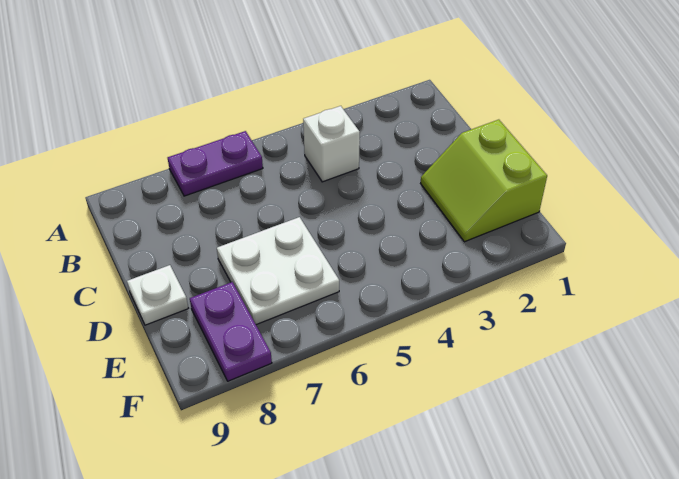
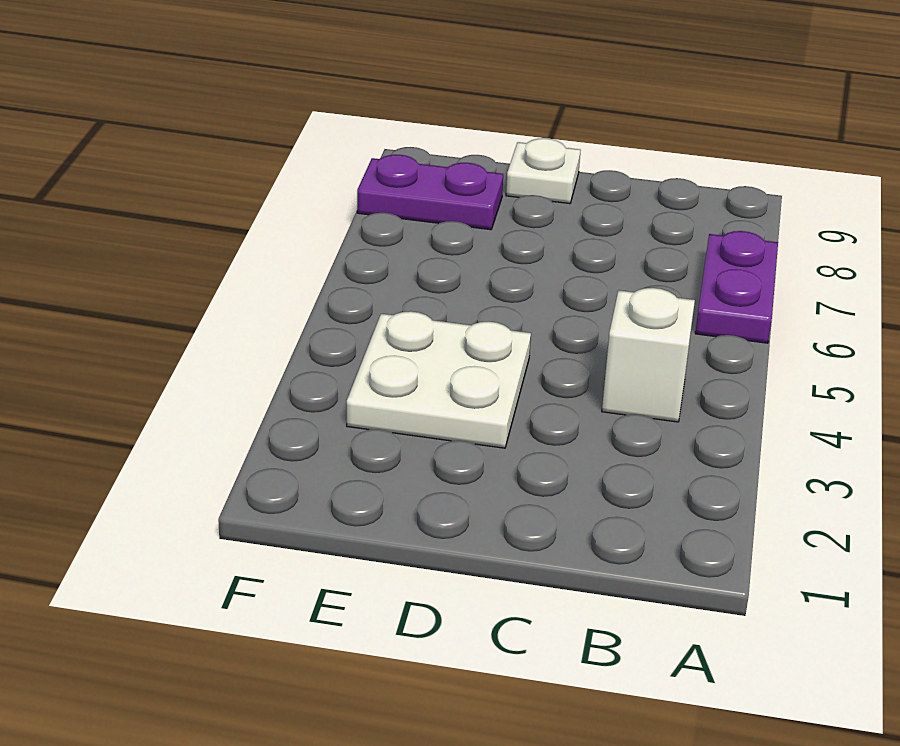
lime slope D1:E2 level 1 top 1 -> none
white plate D6:E7 level 1 -> white plate D3:E4 level 1

